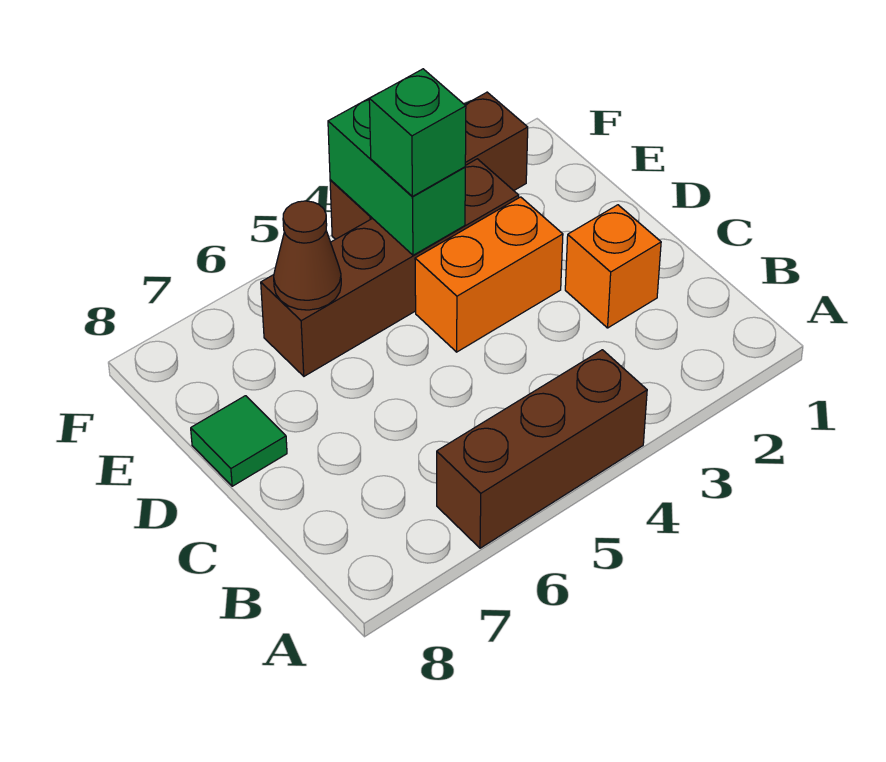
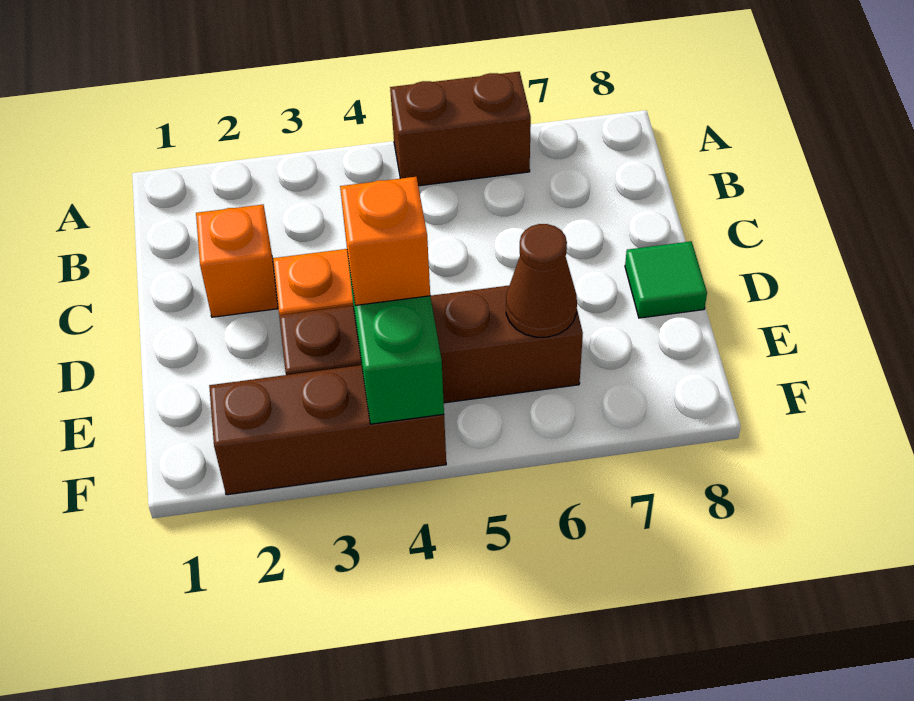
brown brick A4:A6 level 1 -> brown brick A5:A6 level 1
green brick E4 level 3 -> orange brick E4 level 3

